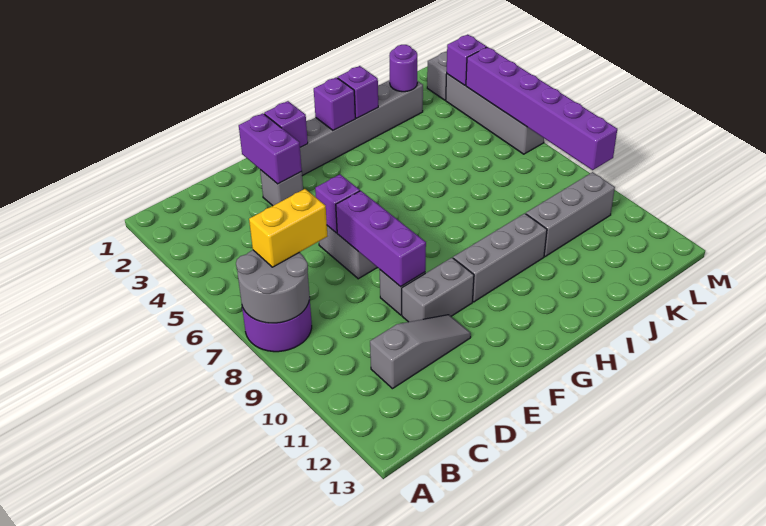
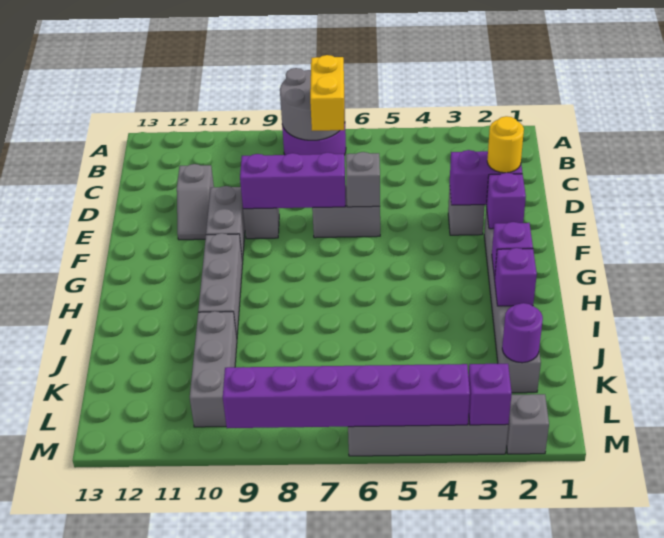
grey slope C11:E11 level 1 top C -> grey slope D11:E11 level 1 top D
none -> yellow round brick E2 level 3
purple brick E6 level 2 -> grey brick E6 level 2

